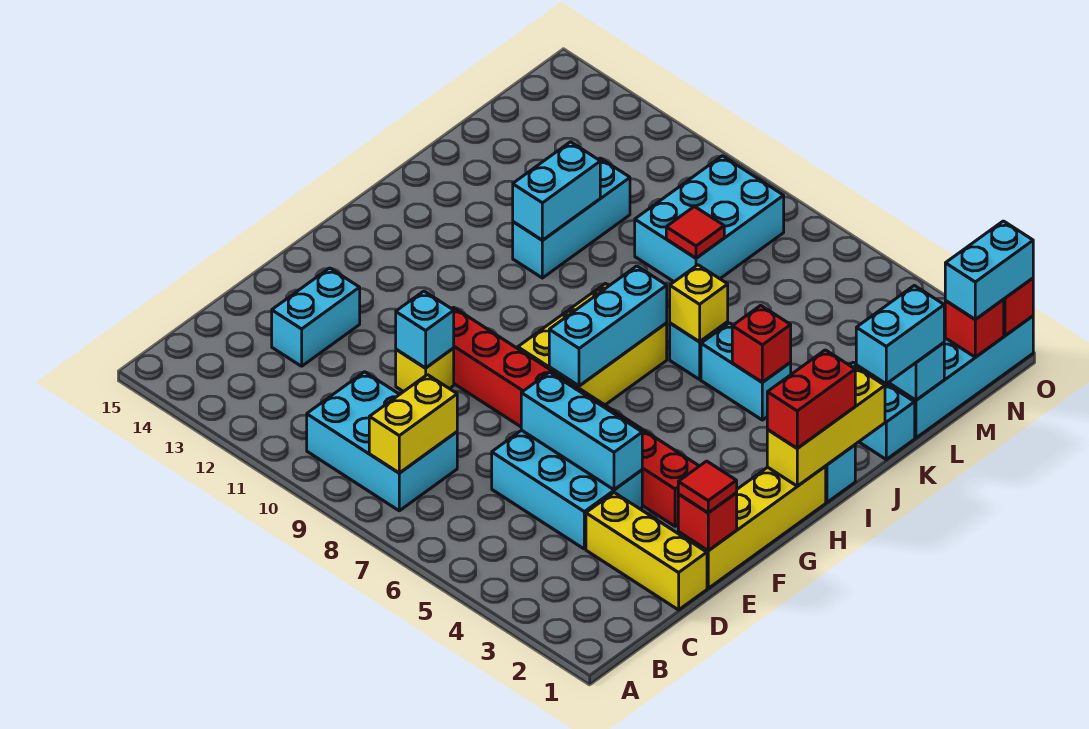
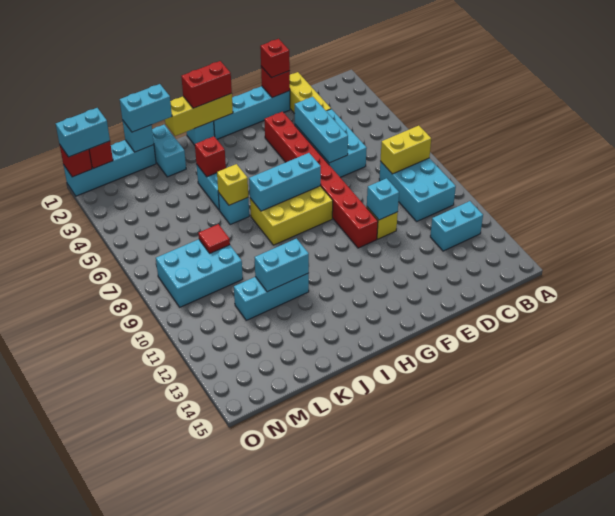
cyan brick D13:E13 level 1 -> cyan brick B12:C12 level 1
yellow brick E1:H1 level 1 -> cyan brick E1:H1 level 1
red tile E1 level 3 -> red brick E1 level 3

